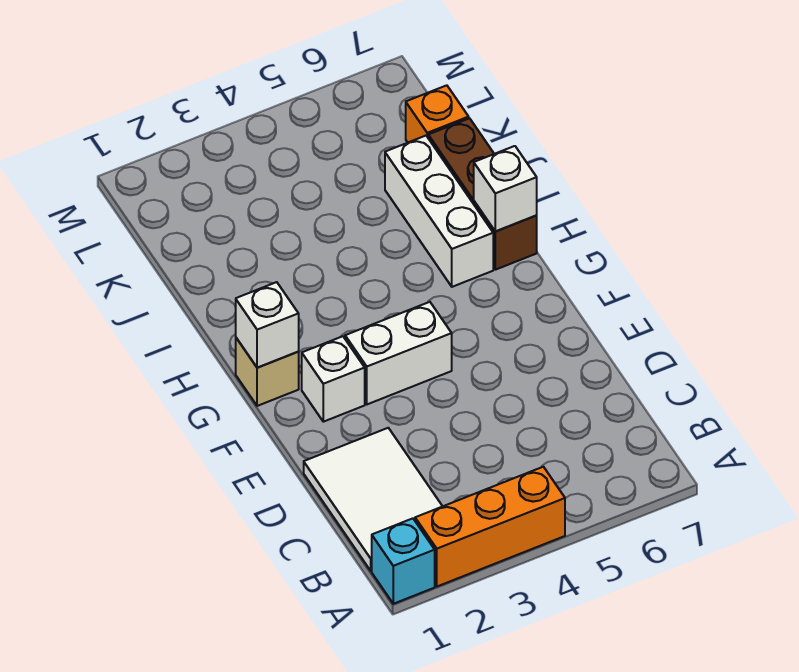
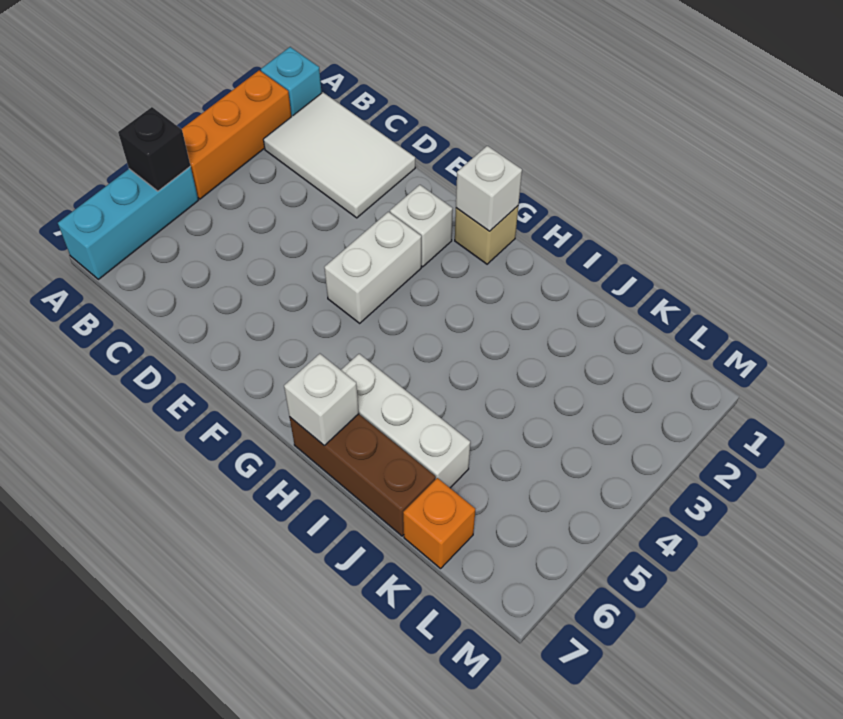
none -> cyan brick A5:A7 level 1
none -> black brick A5 level 2

